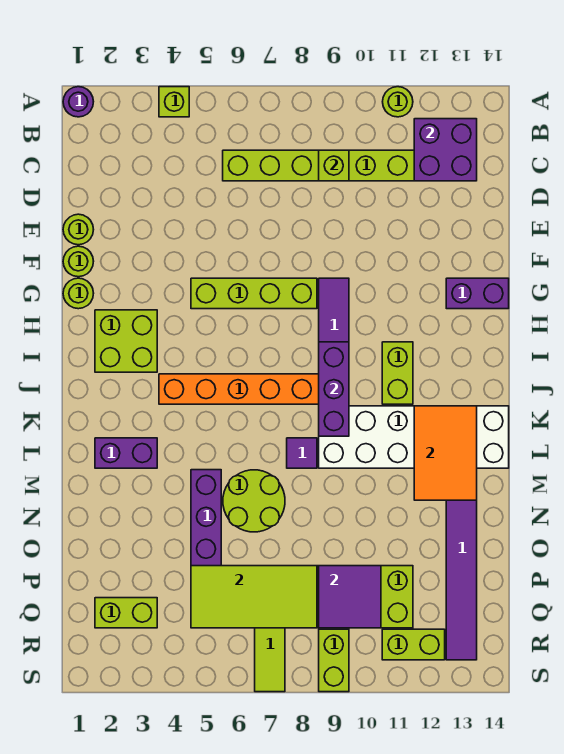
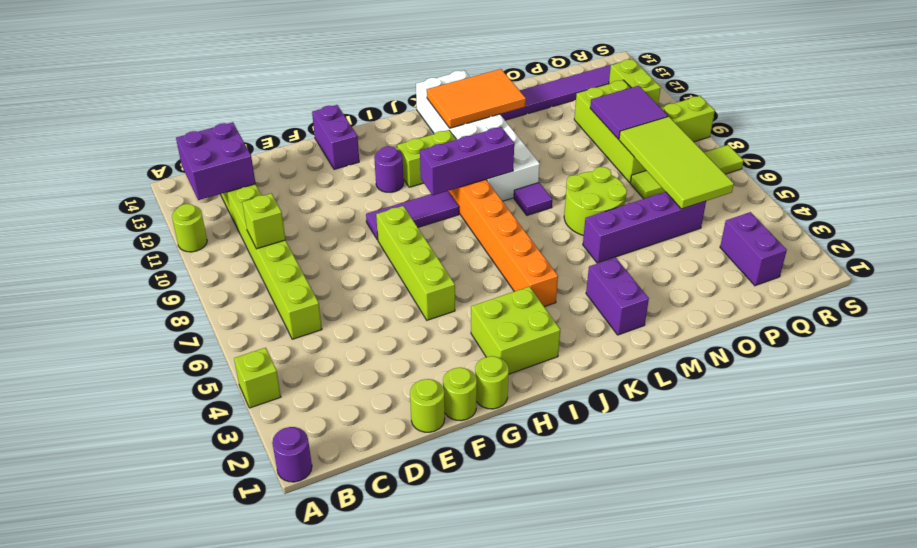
none -> purple round brick H11 level 1
lime brick Q2:Q3 level 1 -> purple brick Q2:Q3 level 1

